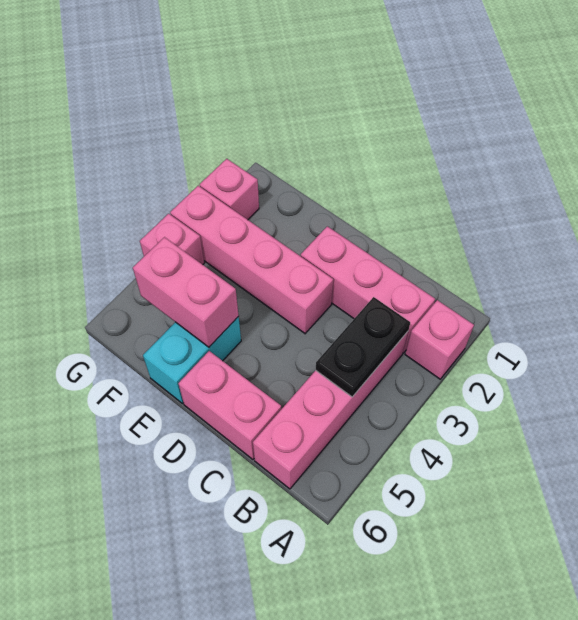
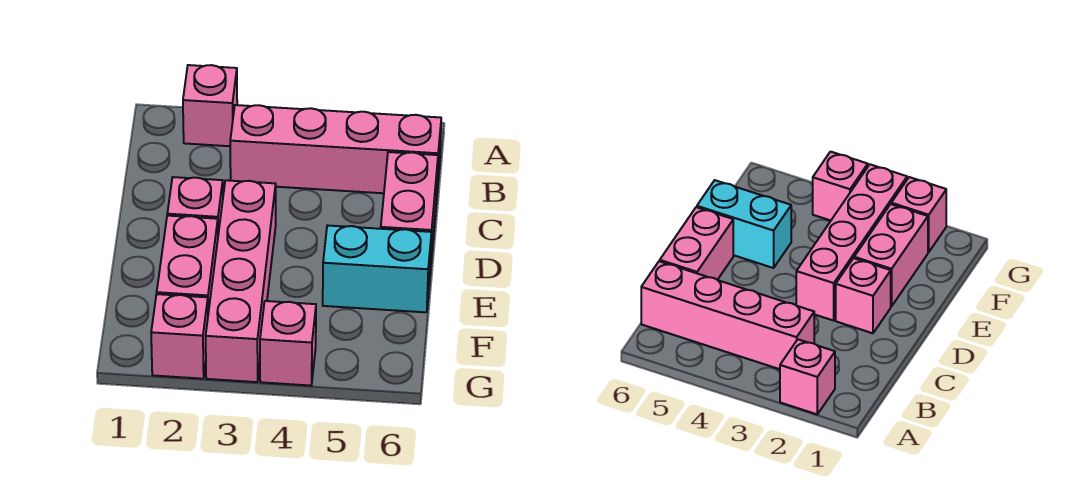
pink brick B2:D2 level 1 -> pink brick D2 level 1
black plate B3:B4 level 2 -> none
pink brick E5:F5 level 2 -> pink brick E2:F2 level 1

